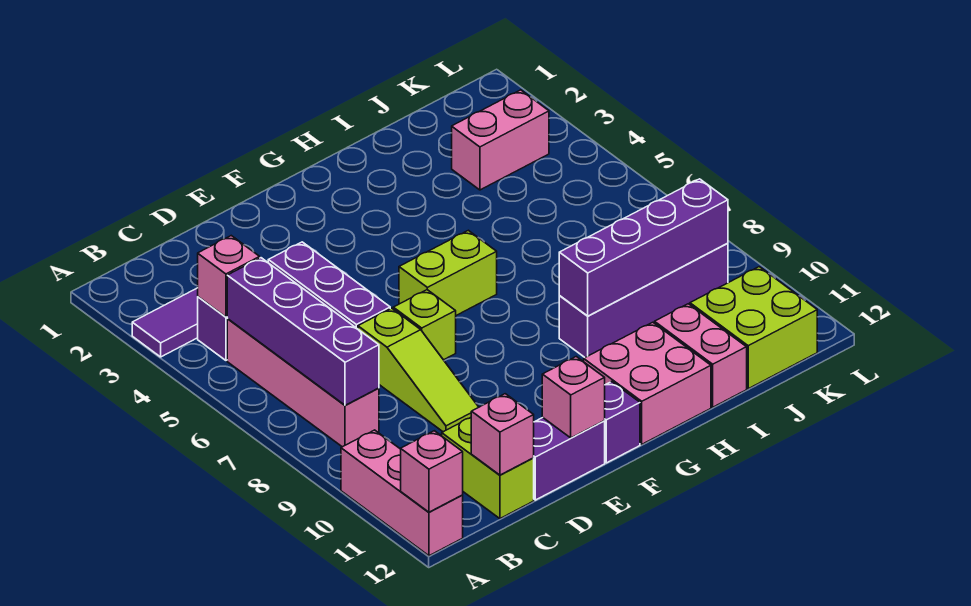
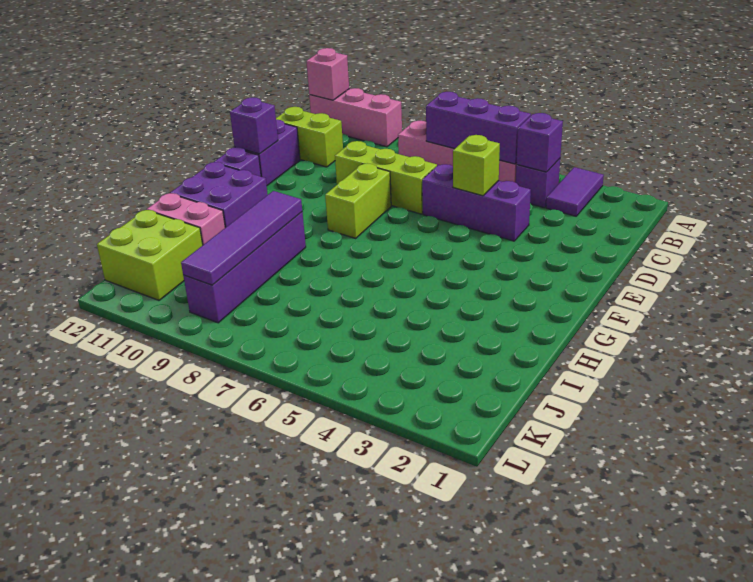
pink brick B4 level 2 -> purple brick B4 level 2
purple brick B5:B8 level 2 -> purple brick B5:B7 level 2
pink brick C12 level 2 -> none
lime slope D7:D9 level 1 top 7 -> lime brick D7:D9 level 1
lime brick E7 level 1 -> lime brick D5 level 2
pink brick E12 level 2 -> purple brick E12 level 2
lime brick F6:G6 level 1 -> lime brick E8:F8 level 1
pink brick G11:H12 level 1 -> purple brick G11:H12 level 1
purple brick H9:K9 level 2 -> purple tile H9:K9 level 2
pink brick J3:K3 level 1 -> none

